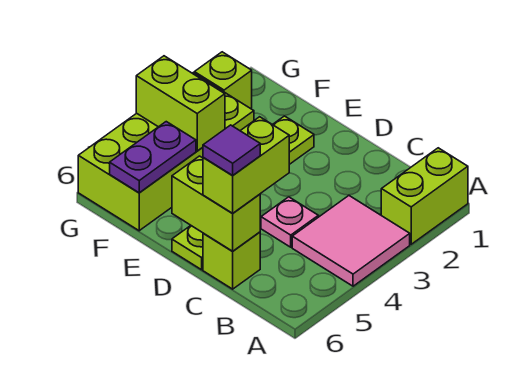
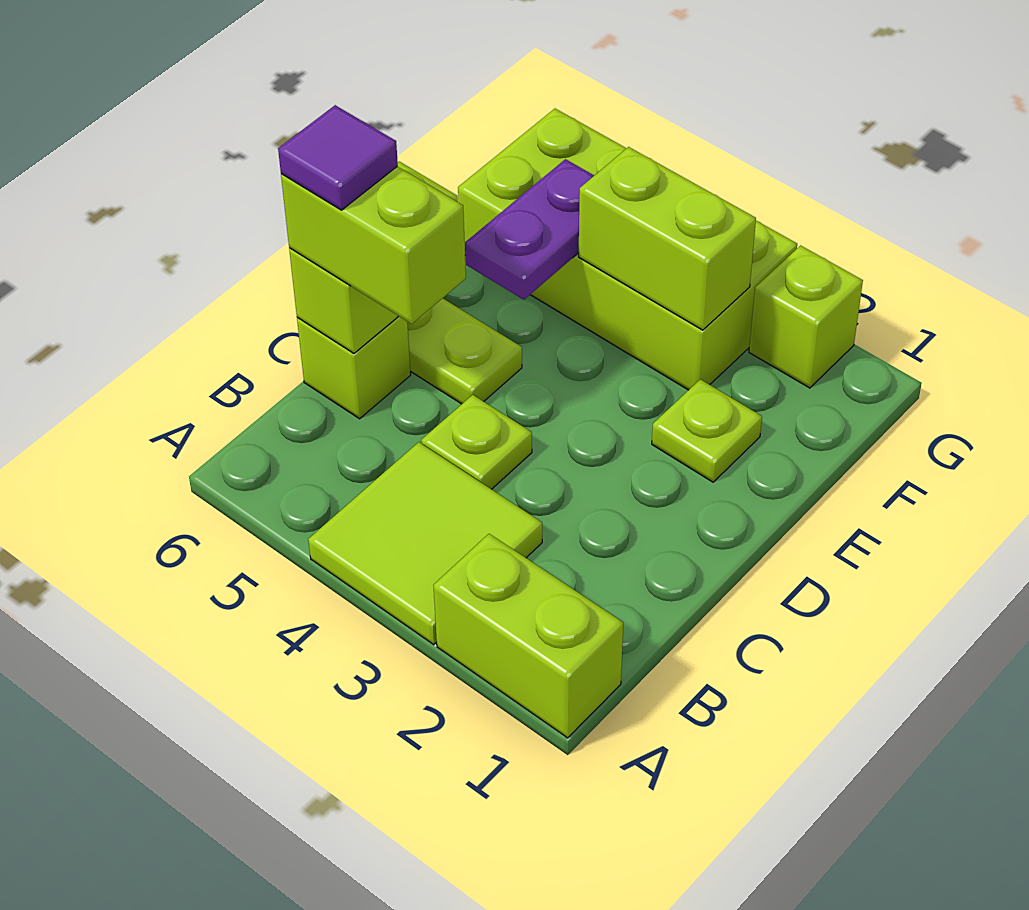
pink tile A3:B4 level 1 -> lime tile A3:B4 level 1
pink plate C4 level 1 -> lime plate C4 level 1
lime brick F4:G4 level 2 -> lime brick F3:F4 level 2
purple plate F5:F6 level 2 -> purple plate E5:F5 level 2

